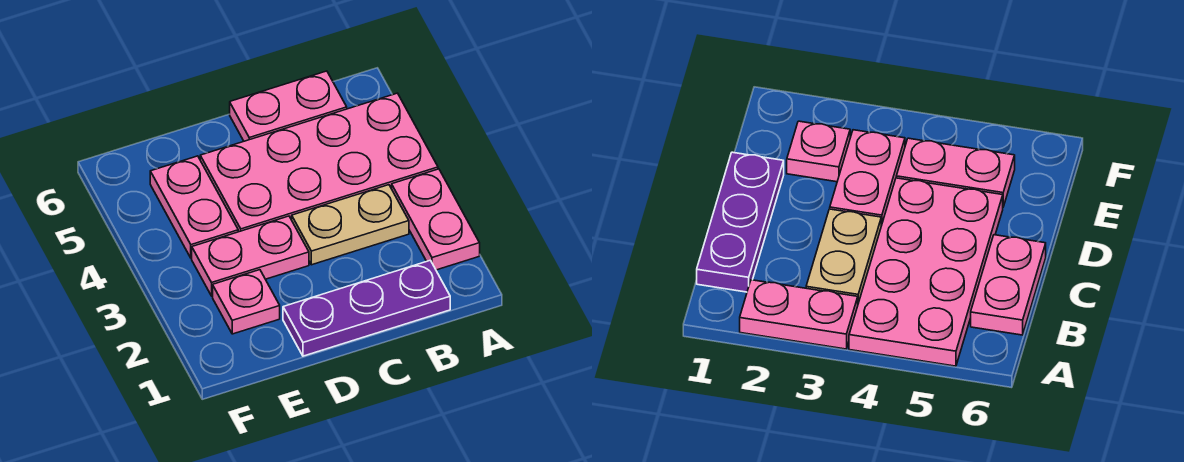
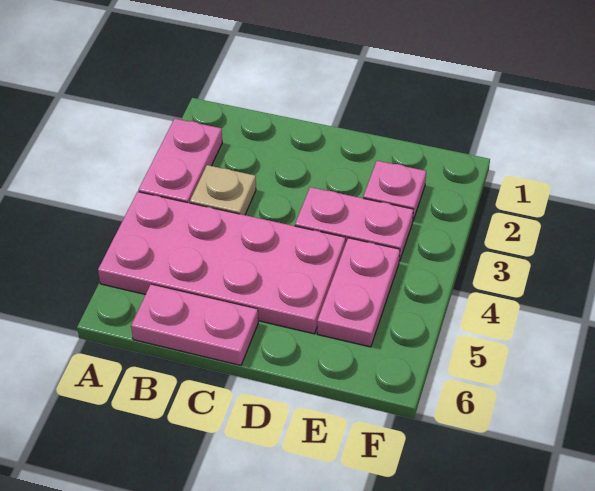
purple plate B1:D1 level 1 -> none
tan plate B3:C3 level 1 -> tan plate B3 level 1

